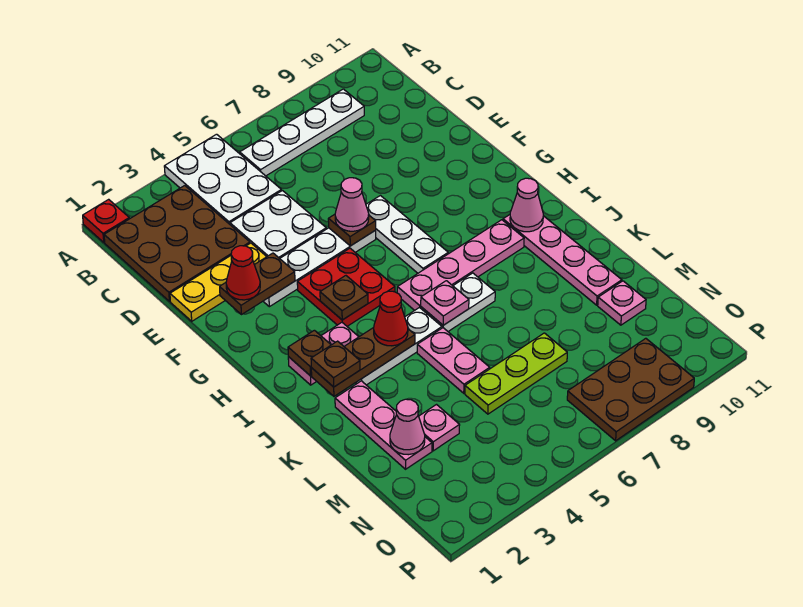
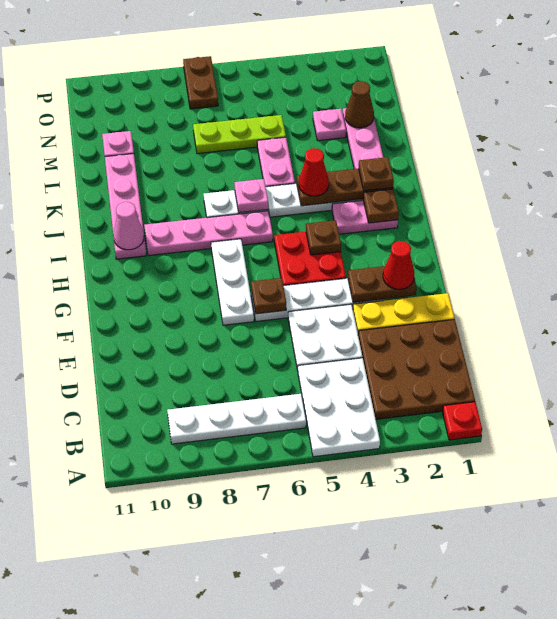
pink cone F6 level 3 -> none
pink cone M2 level 2 -> brown cone M2 level 2
brown plate O7:P9 level 1 -> brown plate O7:P7 level 1

